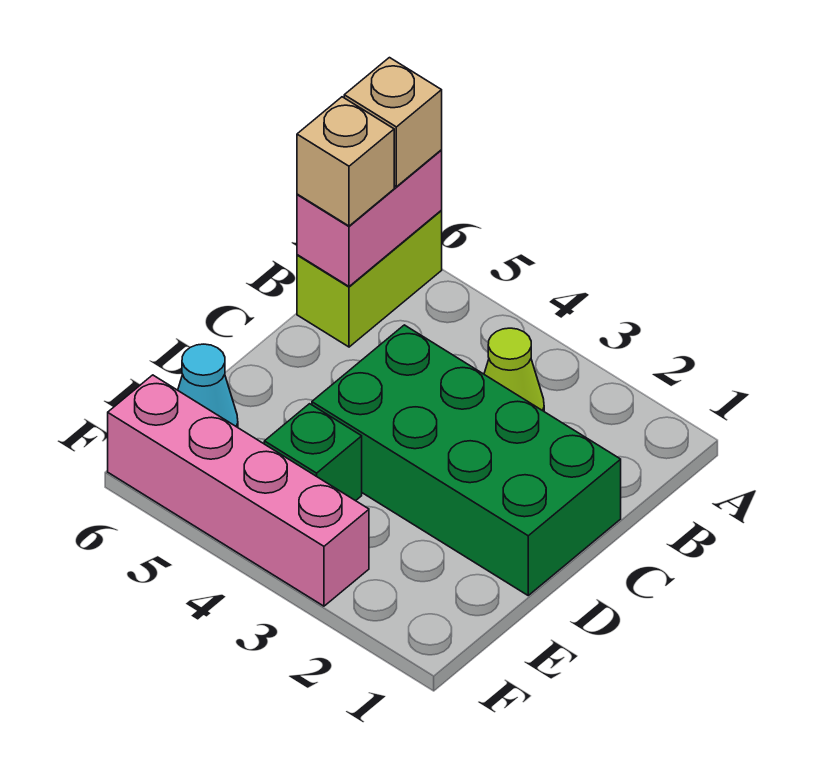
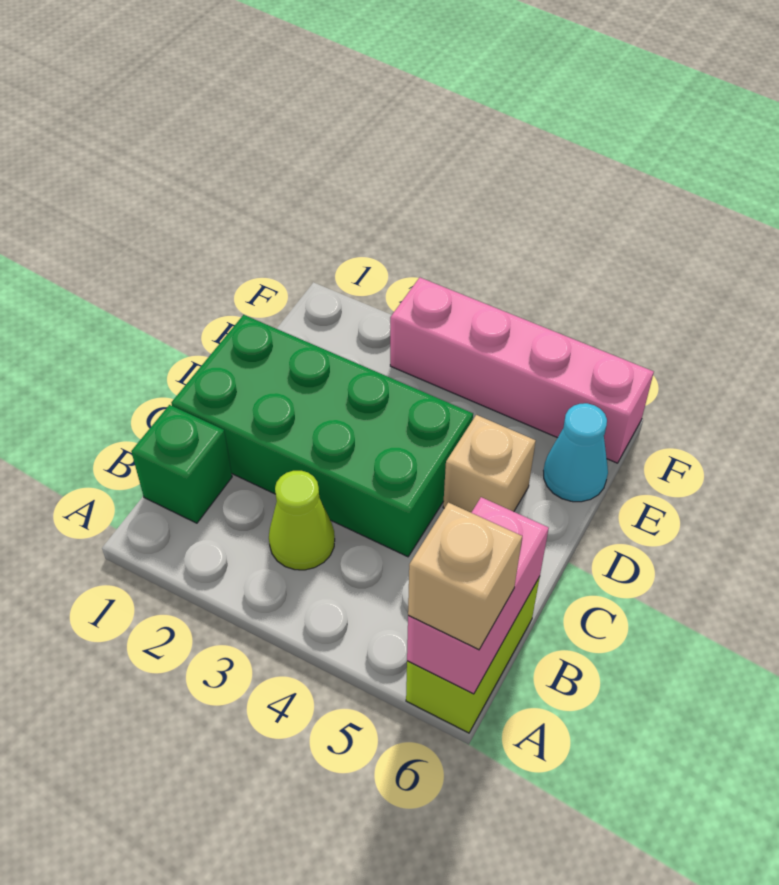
tan brick B6 level 3 -> tan brick D5 level 1
green brick E4 level 1 -> green brick B1 level 1

